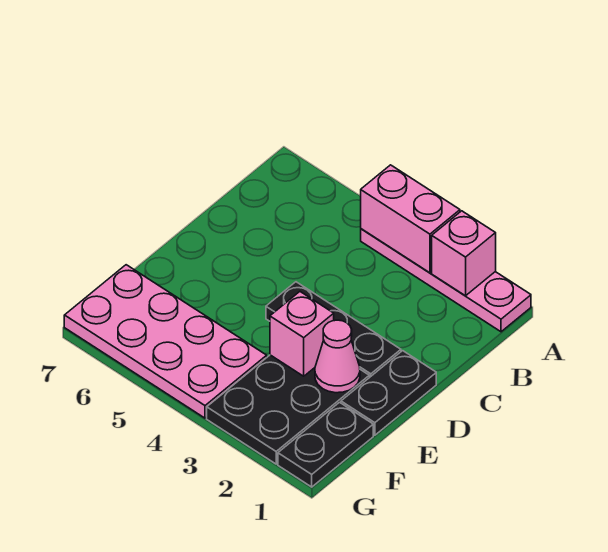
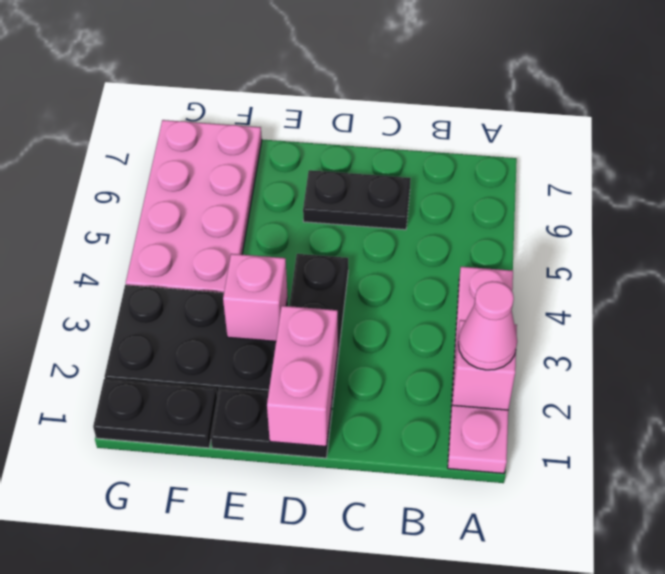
pink brick A3:A4 level 2 -> pink brick D1:D2 level 2
none -> black plate C6:D6 level 1
pink cone E2 level 2 -> pink cone A2 level 3

